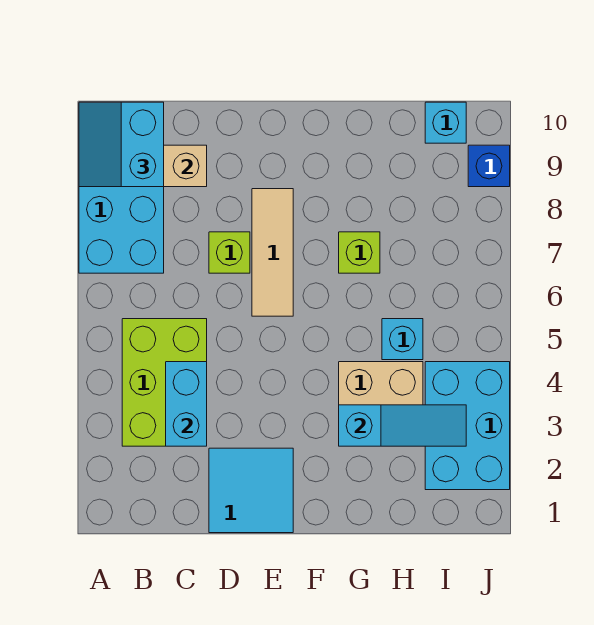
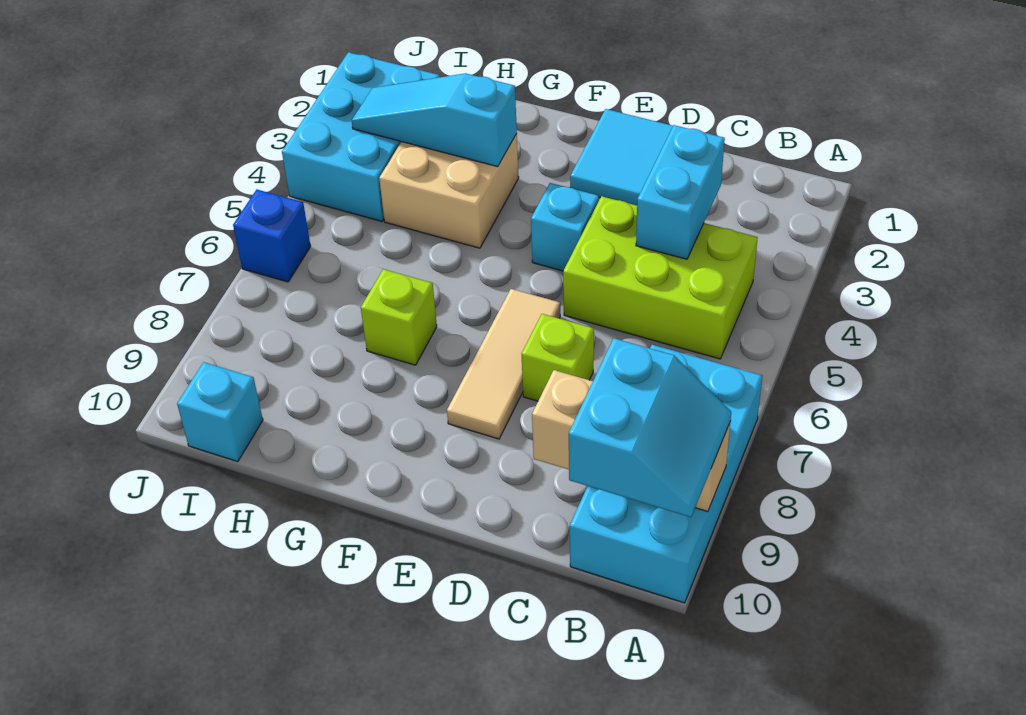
lime brick B3:C5 level 1 -> lime brick B4:D5 level 1
cyan brick H5 level 1 -> cyan brick E4 level 1
blue brick J9 level 1 -> blue brick J6 level 1

